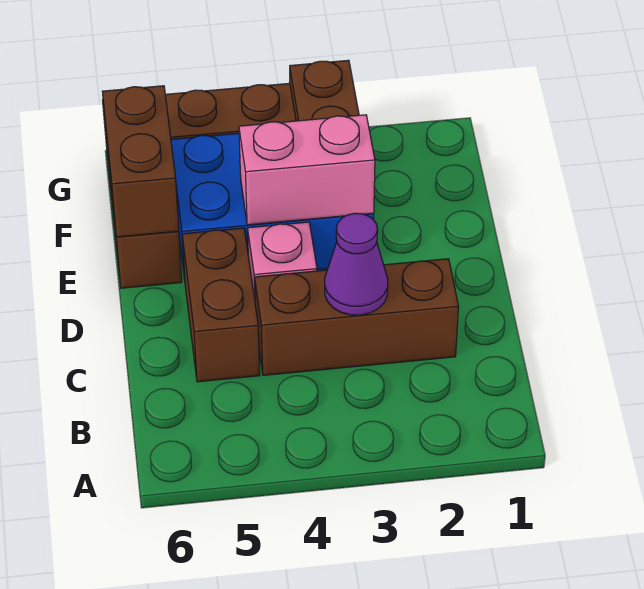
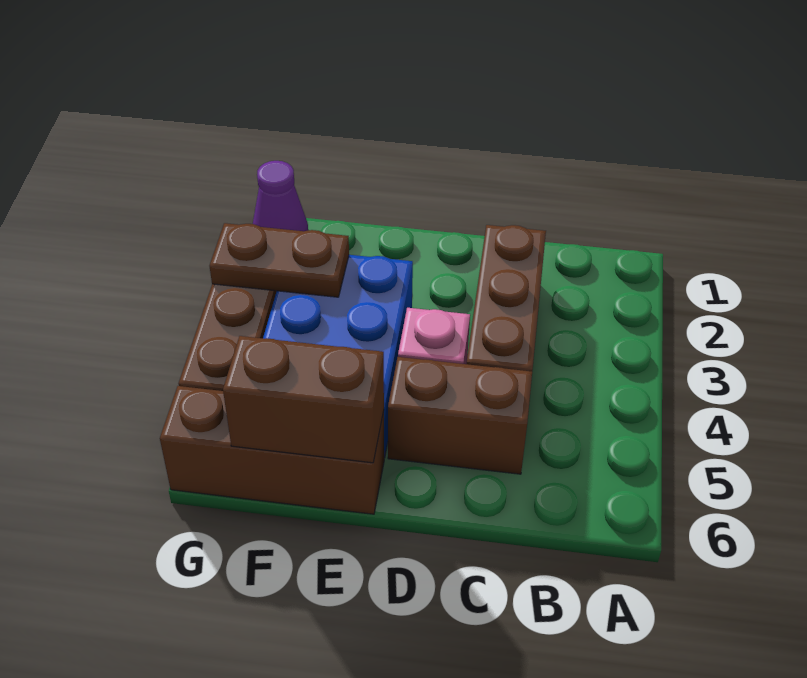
purple cone C3 level 2 -> purple cone G1 level 1
pink brick E3:E4 level 2 -> none

